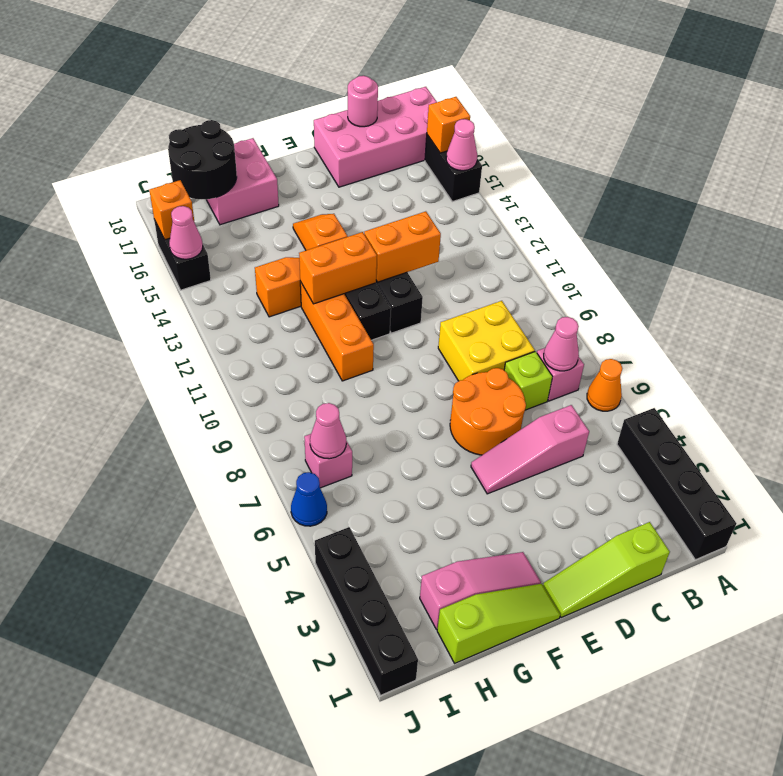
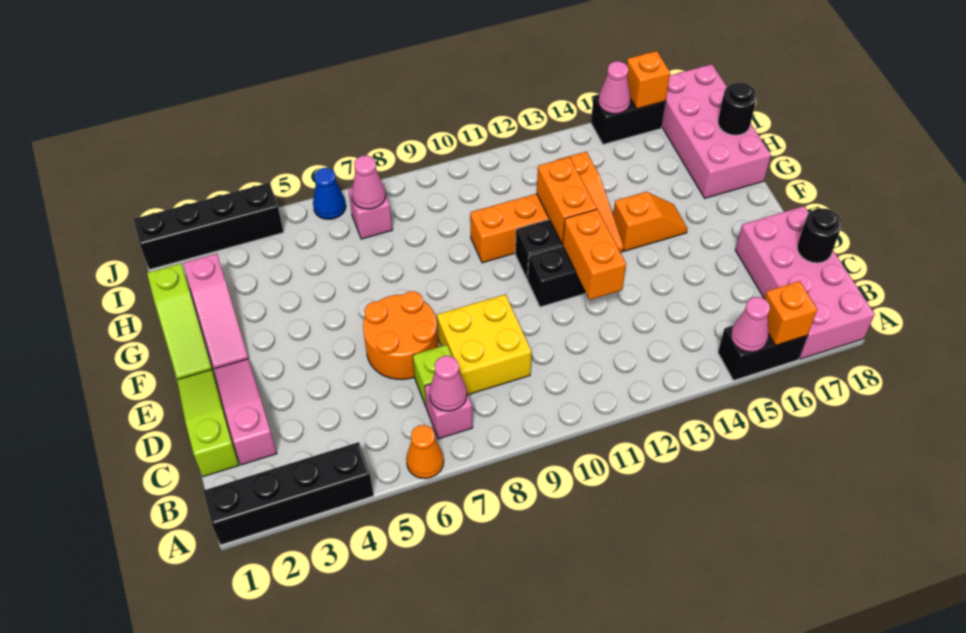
pink slope C5:E5 level 1 top C -> pink slope C2:E2 level 1 top C
pink round brick C18 level 2 -> black round brick C18 level 2
pink brick G17:H18 level 1 -> pink brick G17:J18 level 1
black round brick H17:I18 level 2 -> black round brick H18 level 2

